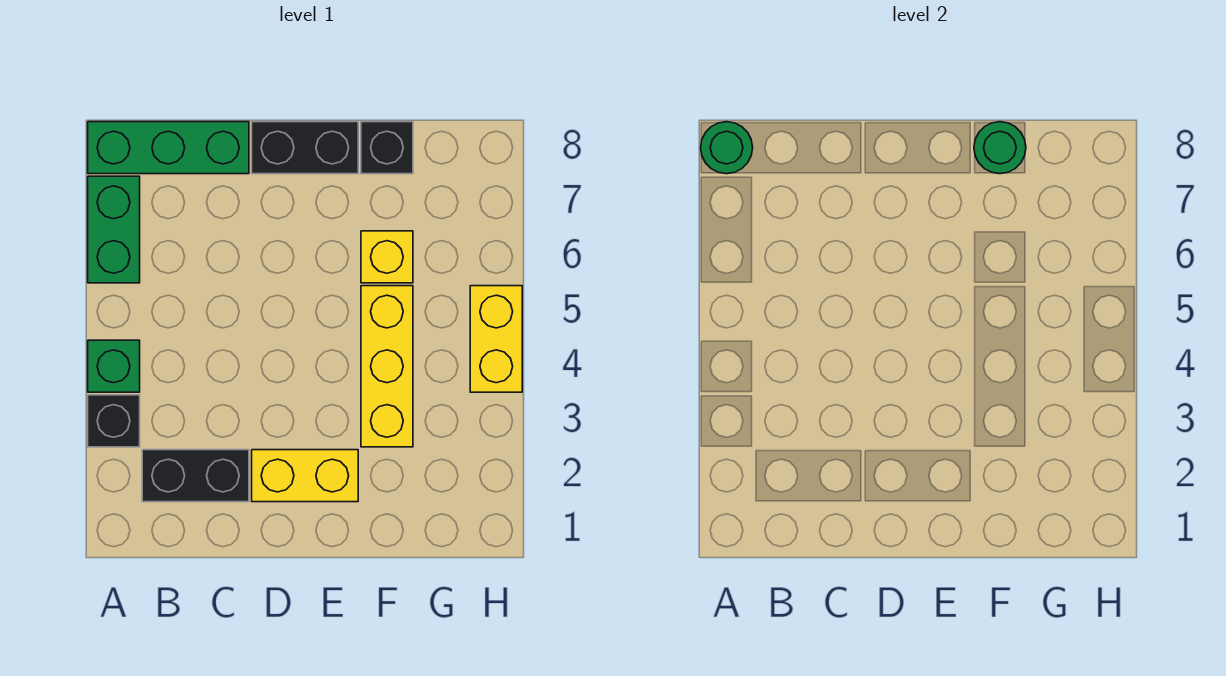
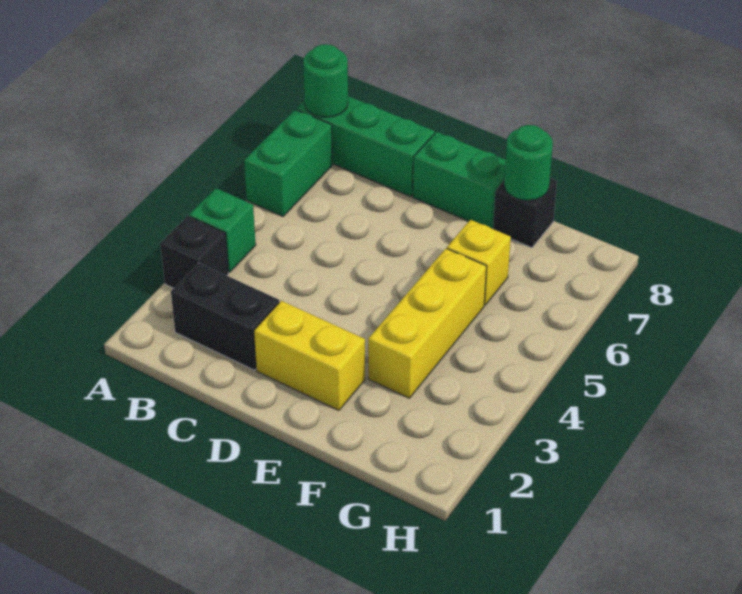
black brick D8:E8 level 1 -> green brick D8:E8 level 1
yellow brick H4:H5 level 1 -> none

